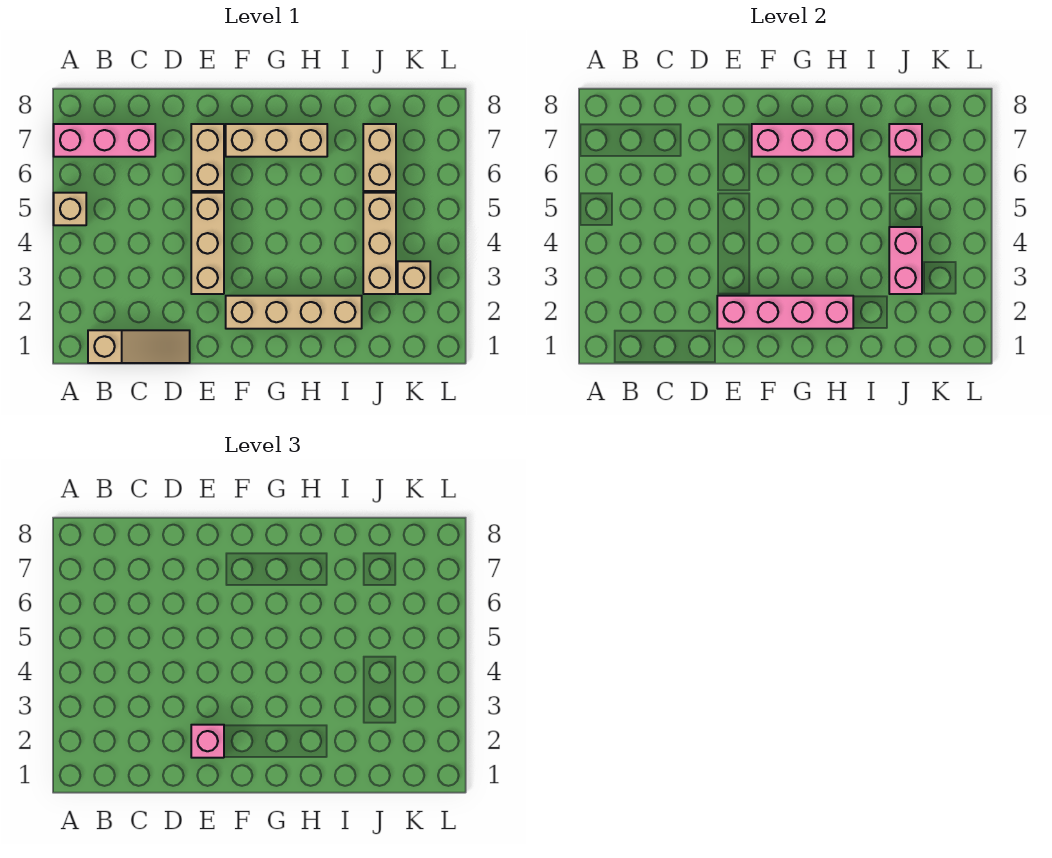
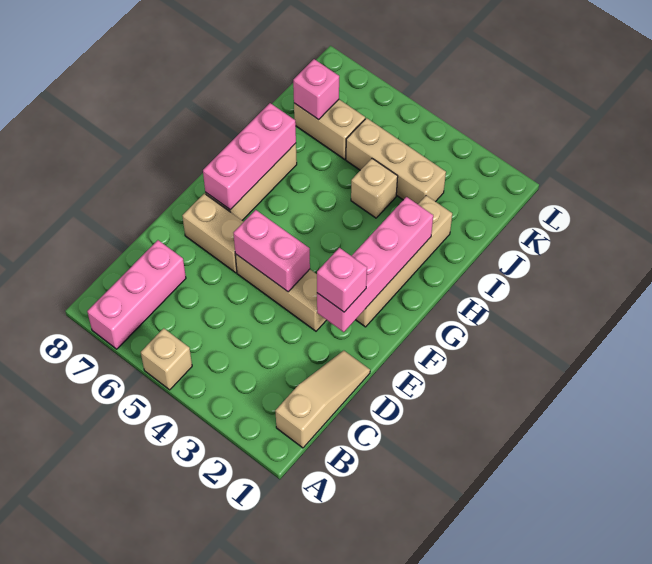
pink brick J3:J4 level 2 -> pink brick E4:E5 level 2
tan brick K3 level 1 -> tan brick I4 level 1

